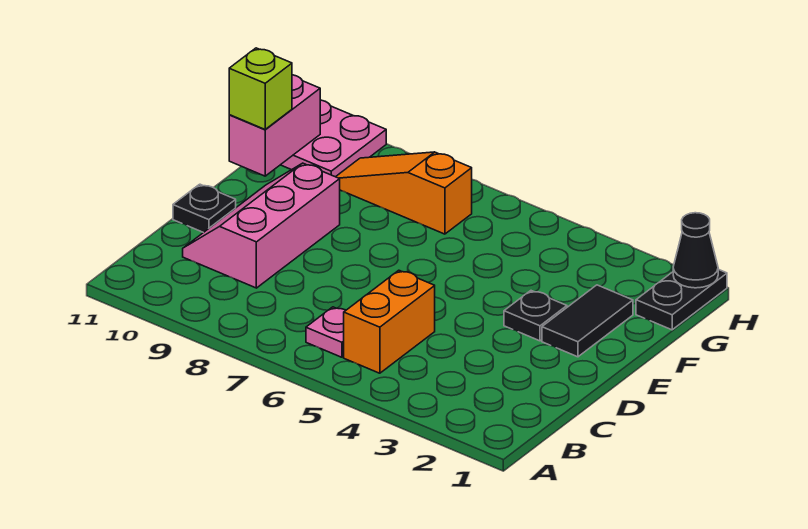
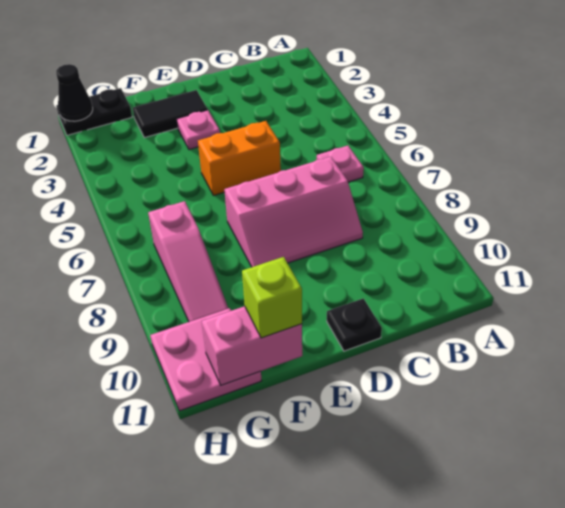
orange brick B5:C5 level 1 -> orange brick D5:E5 level 1
pink slope C9:E10 level 1 top 9 -> pink slope C7:E8 level 1 top 7
black plate E3 level 1 -> pink plate E3 level 1
orange slope G7:G9 level 1 top 7 -> pink slope G7:G9 level 1 top 7

